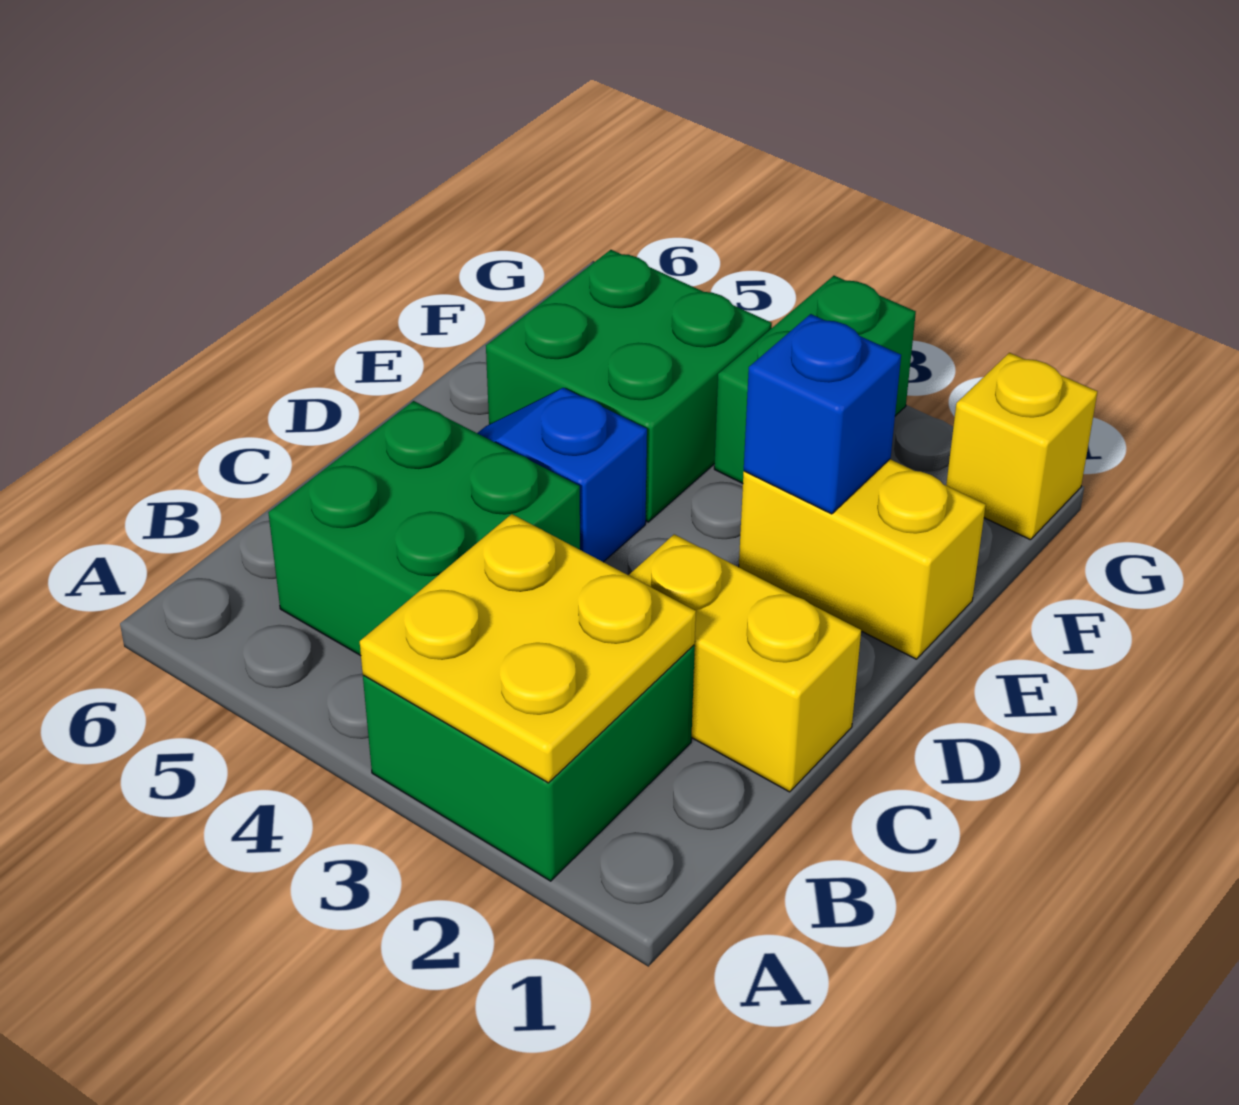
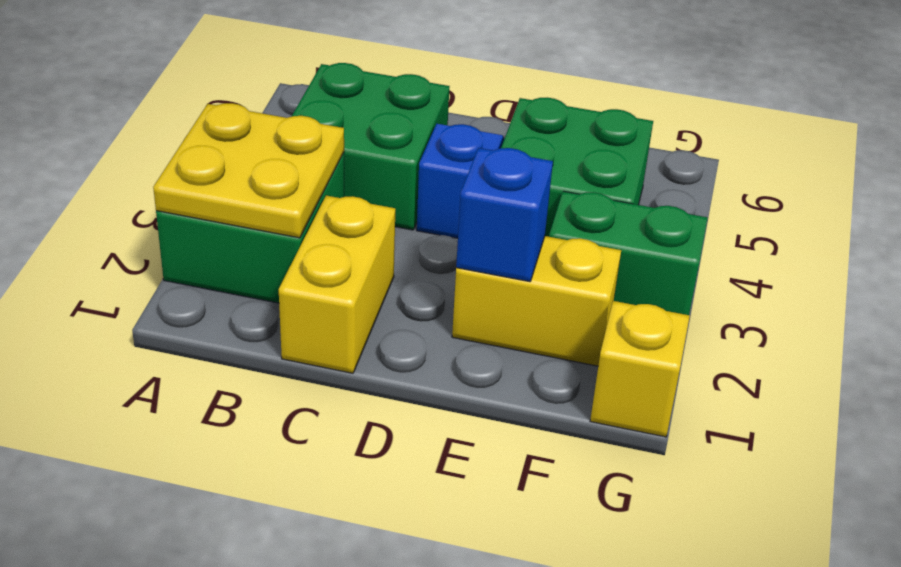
yellow brick E1:E2 level 1 -> yellow brick E2:F2 level 1

